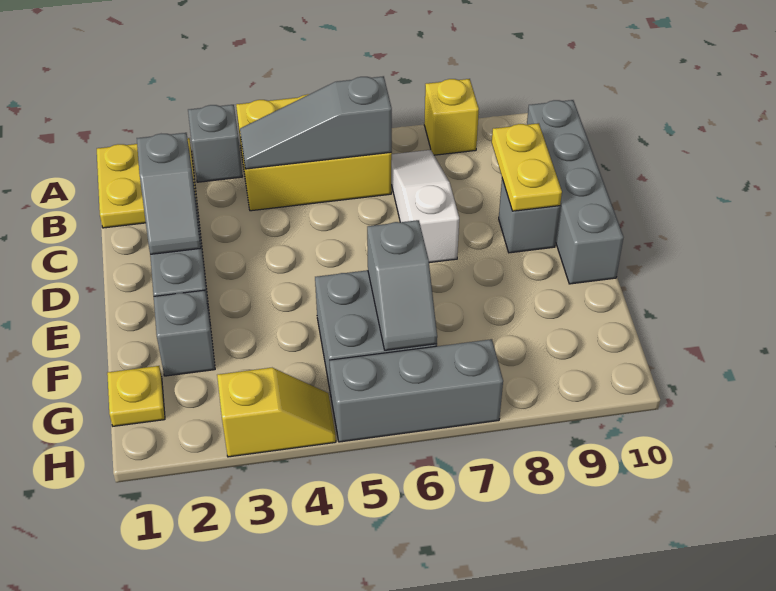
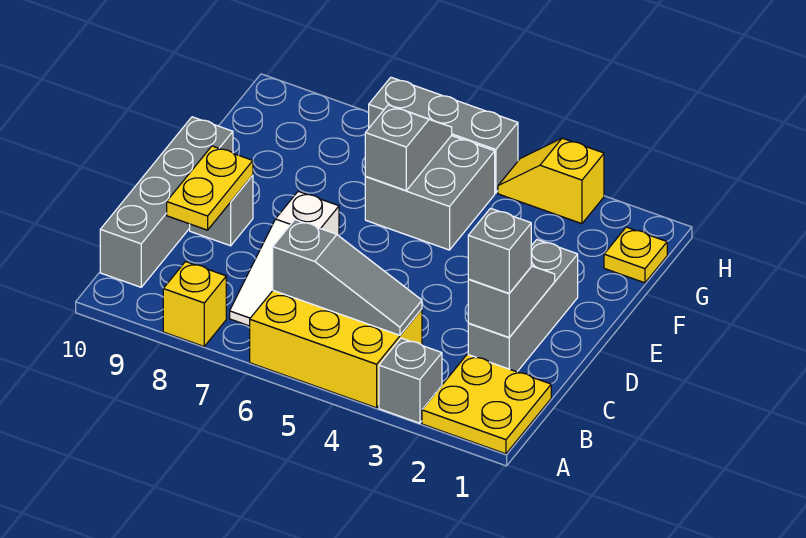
grey brick F2 level 1 -> grey brick C2 level 3

